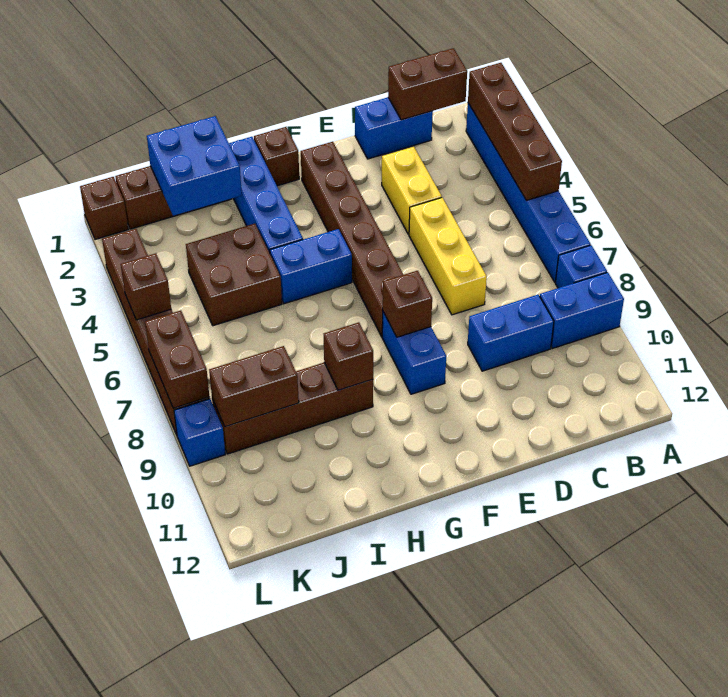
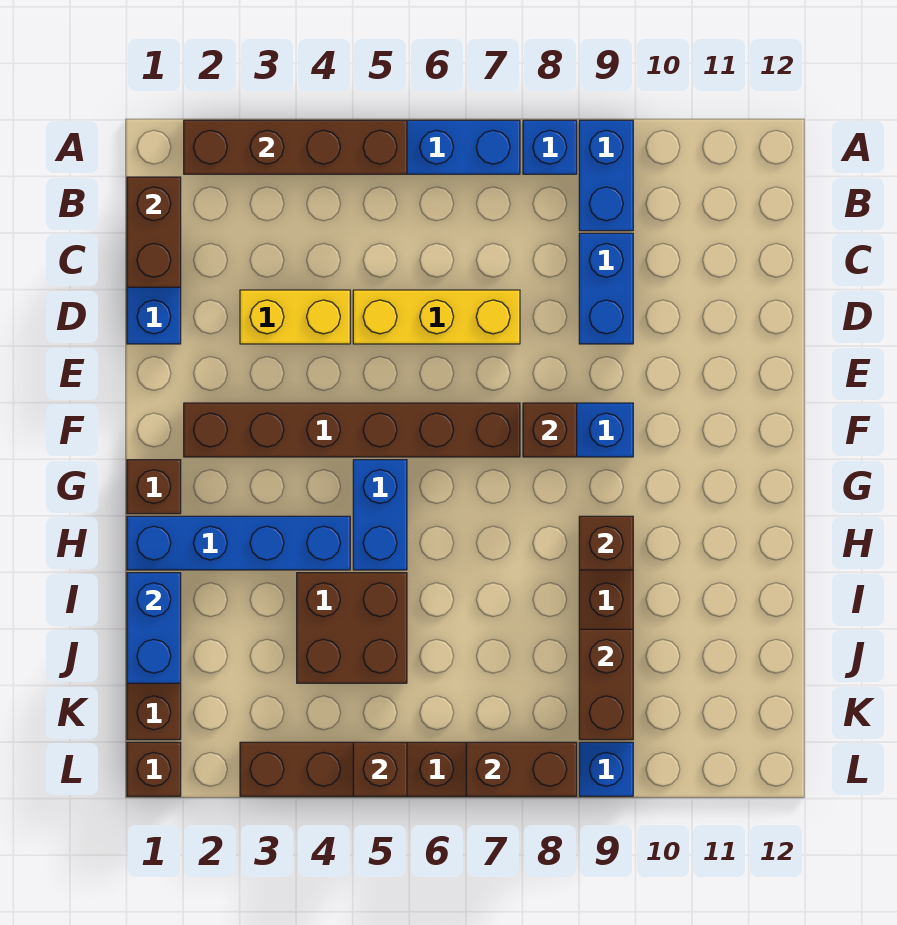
blue brick I1:J2 level 2 -> blue brick I1:J1 level 2

